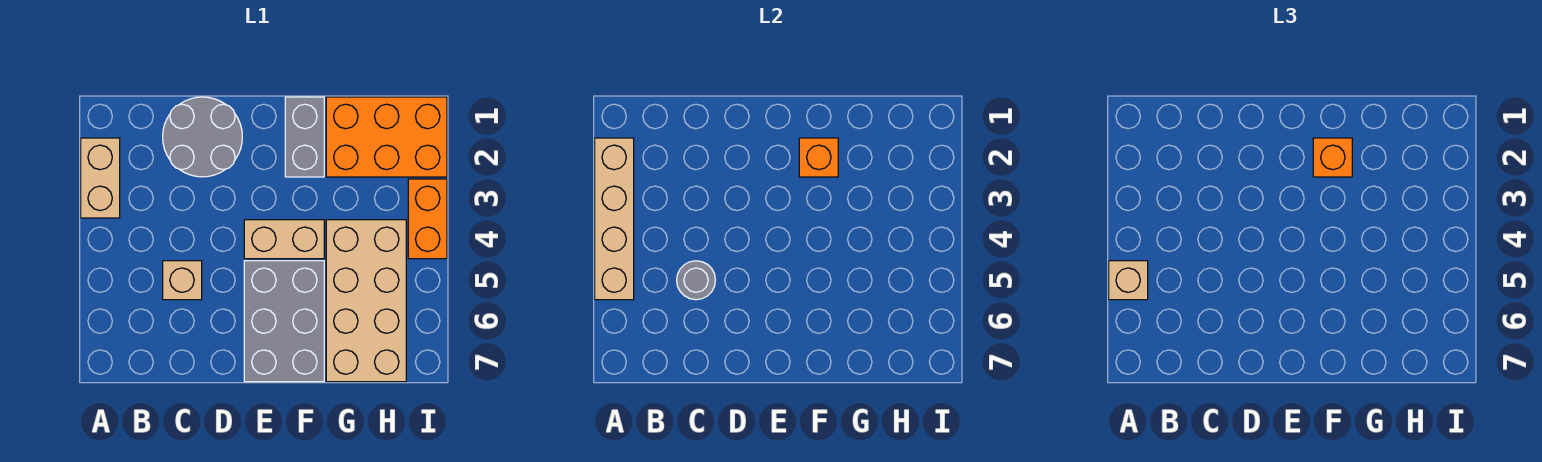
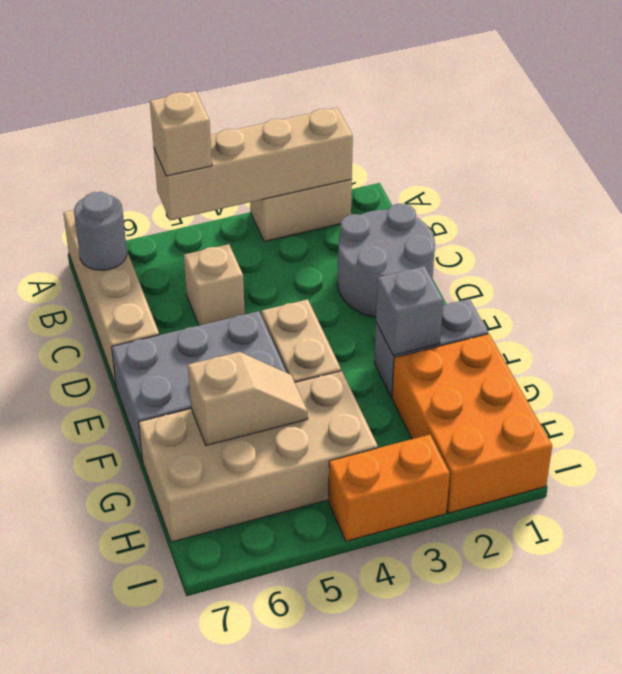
none -> tan brick A7:D7 level 1
grey round brick C5 level 2 -> grey round brick B7 level 2
orange brick F2 level 2 -> grey brick F2 level 2
orange brick F2 level 3 -> none
none -> tan slope G5:G6 level 2 top 6

